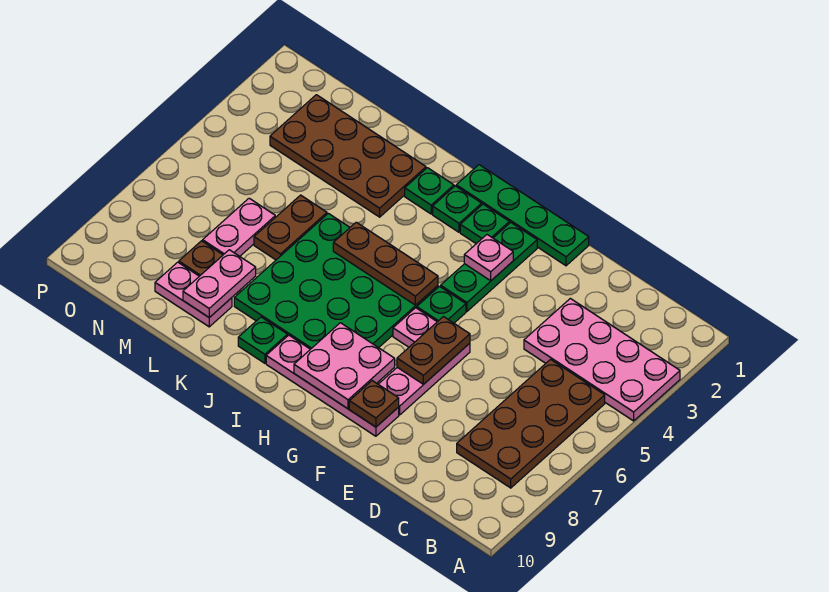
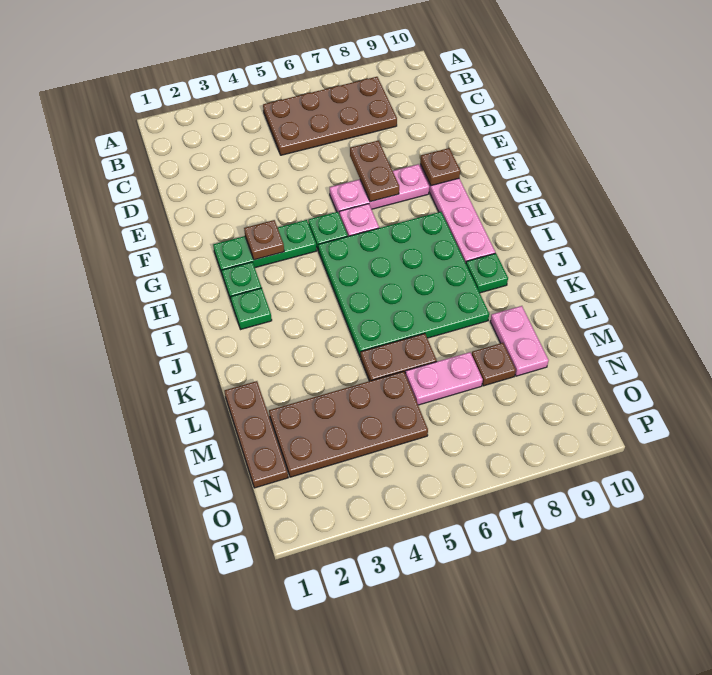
pink plate A3:D4 level 1 -> none
green plate F1:I1 level 1 -> none
brown plate F6:F7 level 2 -> brown plate E7:F7 level 2
pink plate G3 level 2 -> brown plate G3 level 2
pink plate G8:H9 level 2 -> none
brown plate H5:J5 level 2 -> brown plate L1:N1 level 1
green plate J2 level 1 -> none
brown plate K2:N3 level 1 -> brown plate M2:N5 level 1
pink plate L8:L9 level 2 -> none

